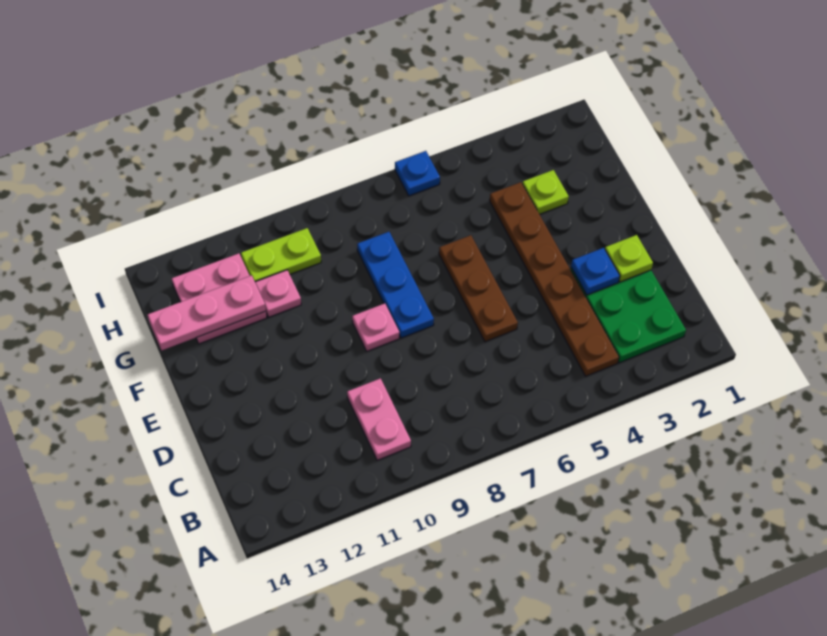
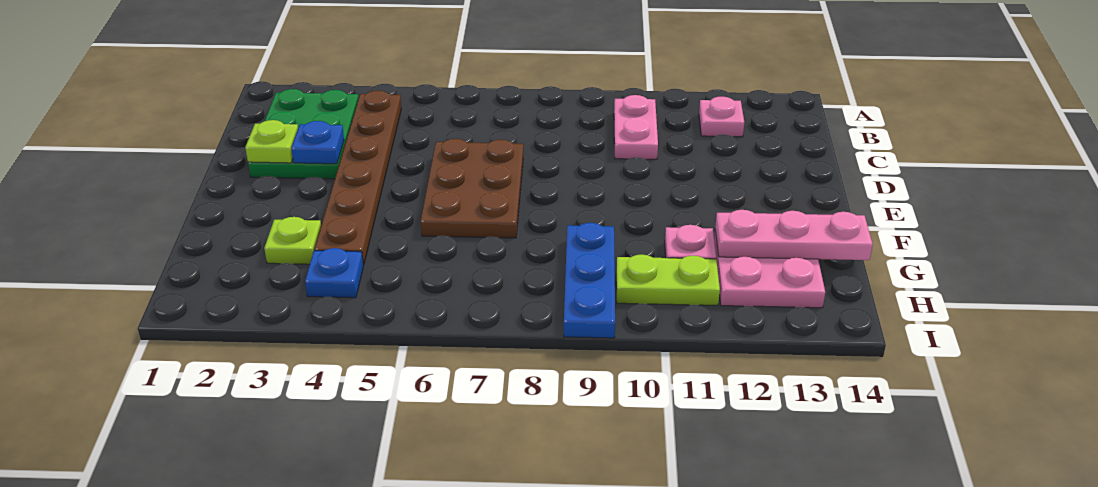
brown plate D6:F6 level 1 -> brown plate D6:F7 level 1
blue plate E8:G8 level 1 -> blue plate G9:I9 level 1
pink plate E9 level 1 -> pink plate B12 level 1
blue plate I6 level 1 -> blue plate H4 level 1

